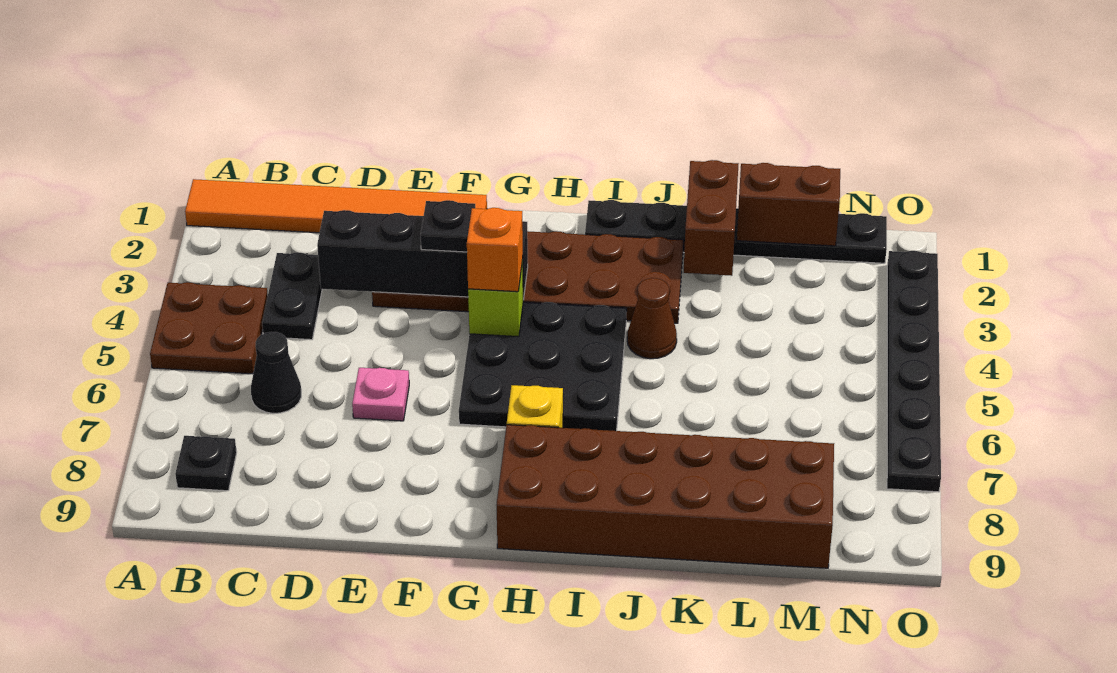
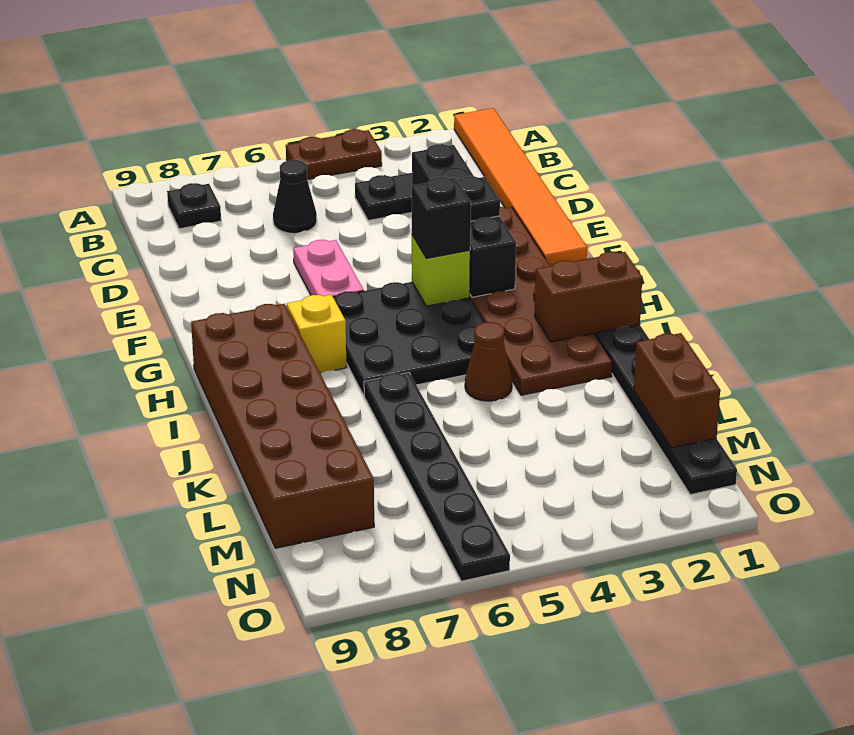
brown plate A4:B5 level 1 -> brown plate A4:A5 level 1
pink plate E6 level 1 -> pink plate E6:F6 level 1
orange brick G4 level 3 -> black brick G4 level 3
brown brick K1:K2 level 2 -> brown brick I1:I2 level 2
black plate O2:O7 level 1 -> black plate J6:O6 level 1

